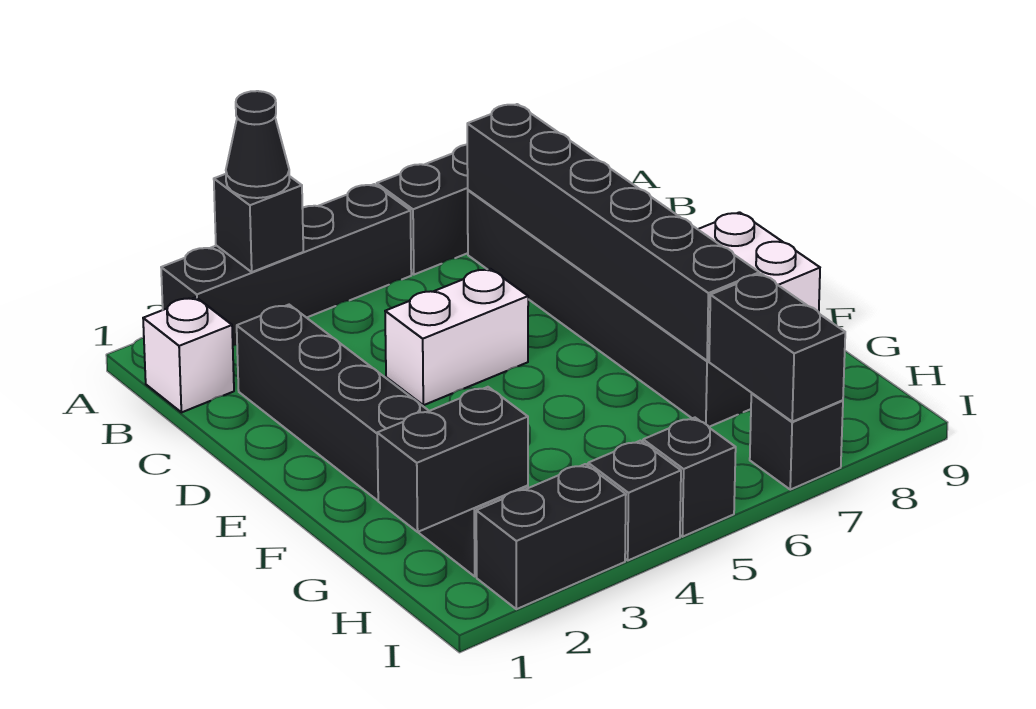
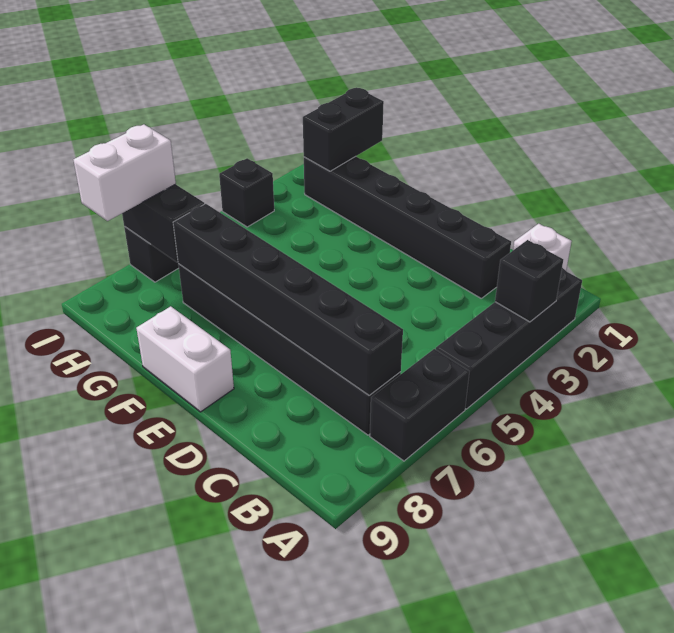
black cone A3 level 3 -> none
white brick D4:D5 level 1 -> white brick I7:I8 level 3
black brick I2:I3 level 1 -> none
black brick I5 level 1 -> none

